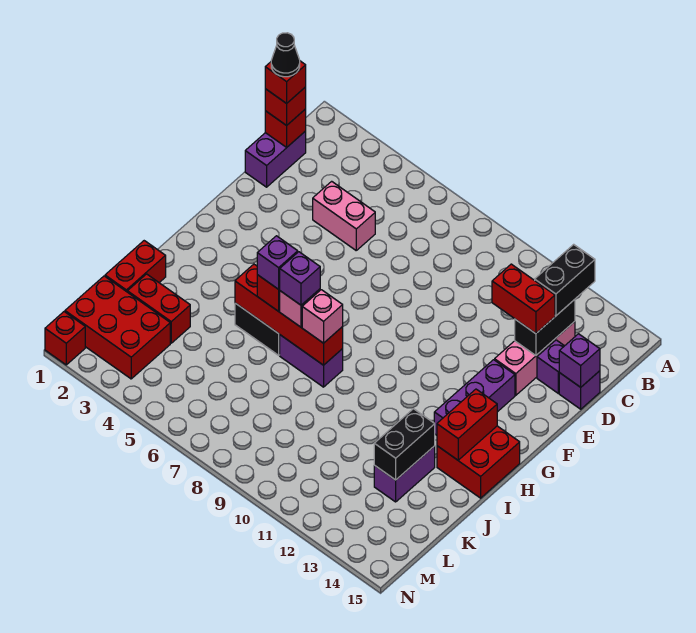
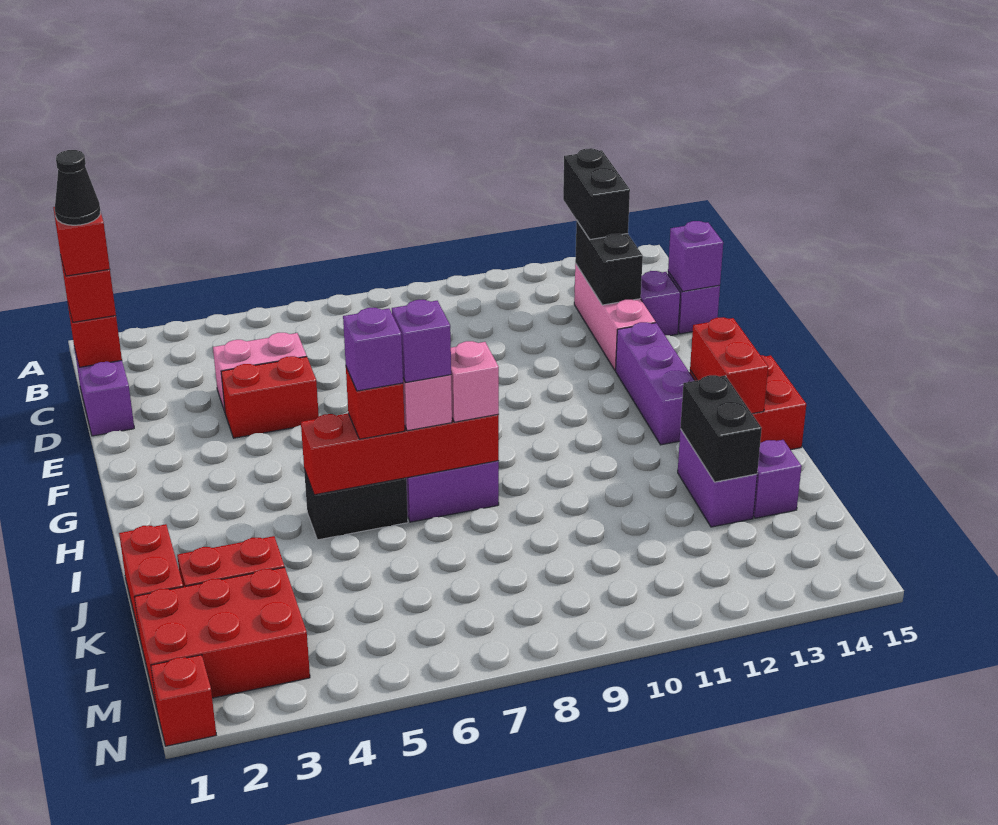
red brick D12:D13 level 3 -> red brick E4:E5 level 1
none -> purple brick K14 level 1

